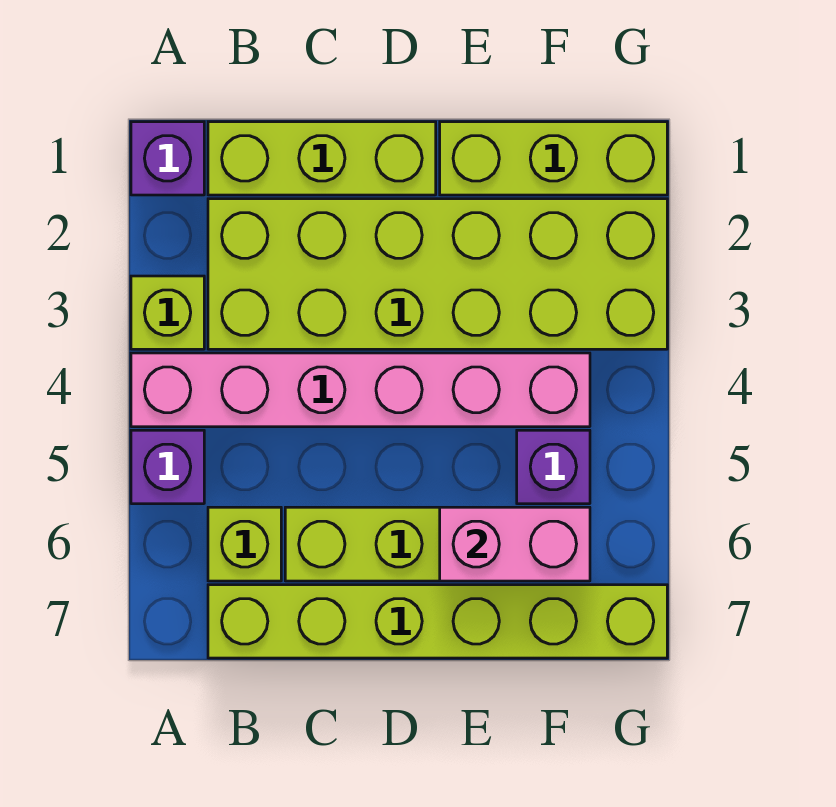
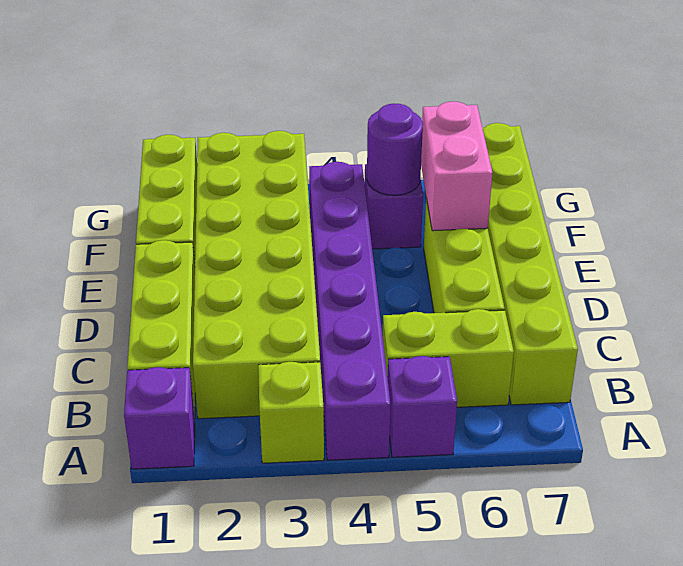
pink brick A4:F4 level 1 -> purple brick A4:F4 level 1
lime brick B6 level 1 -> lime brick B5:B6 level 1
none -> purple round brick F5 level 2

